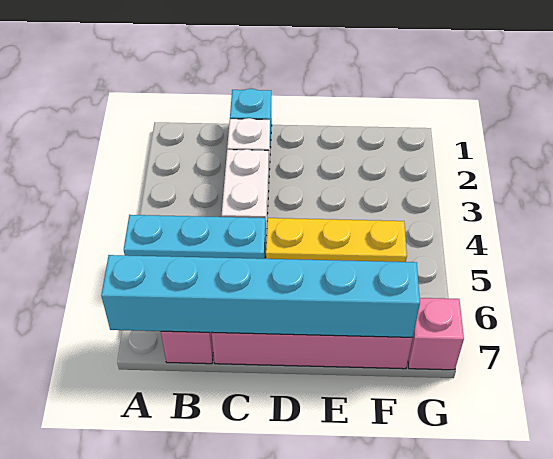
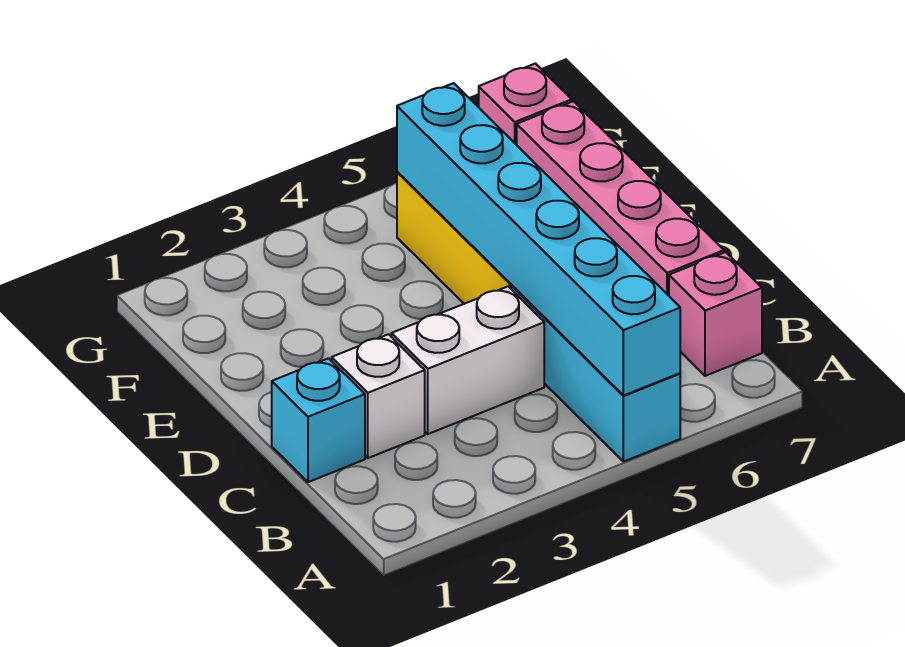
cyan brick A7:F7 level 2 -> cyan brick A5:F5 level 2

